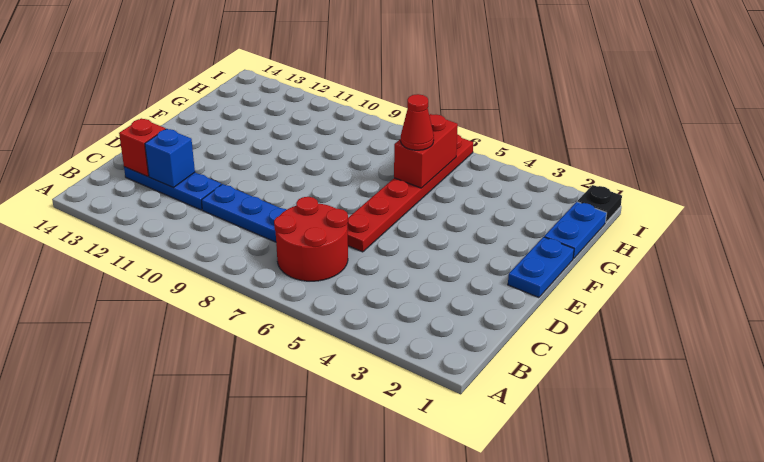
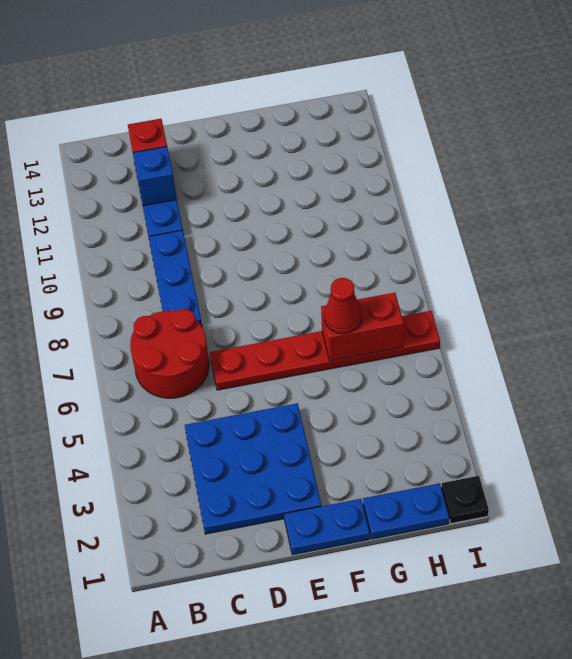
none -> blue plate C2:E4 level 1

